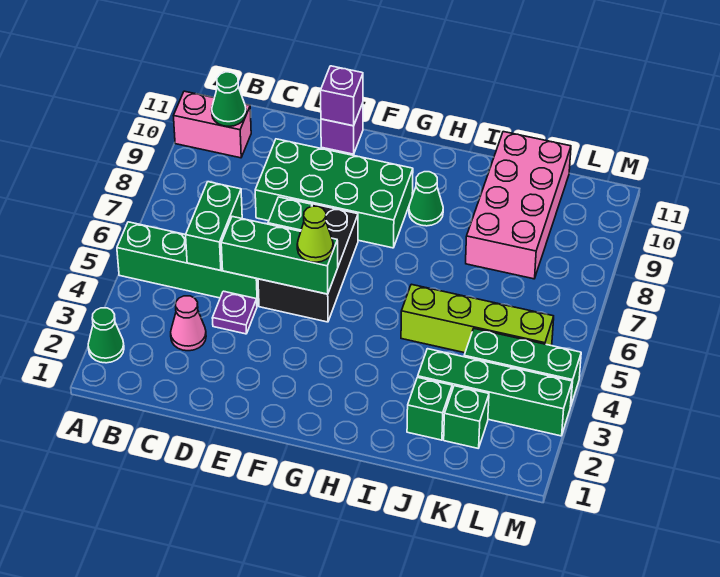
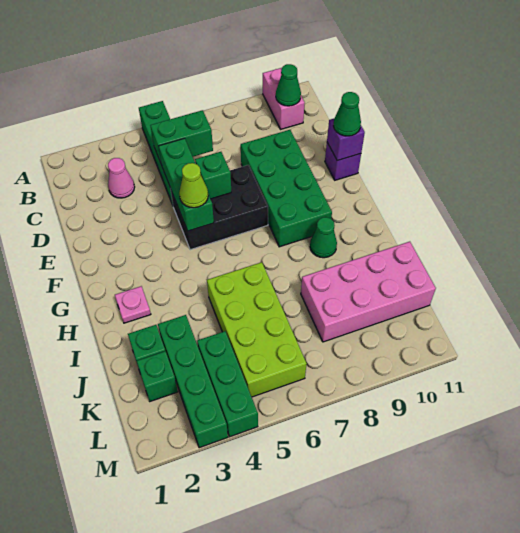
green cone A2 level 1 -> green cone E11 level 3
purple plate D4 level 1 -> none
none -> pink plate H2 level 1
lime brick I5:L5 level 1 -> lime brick I5:L6 level 1

